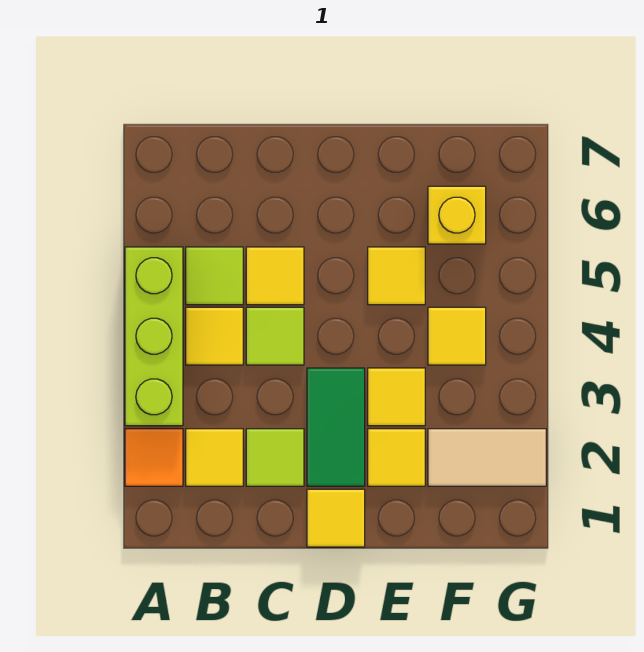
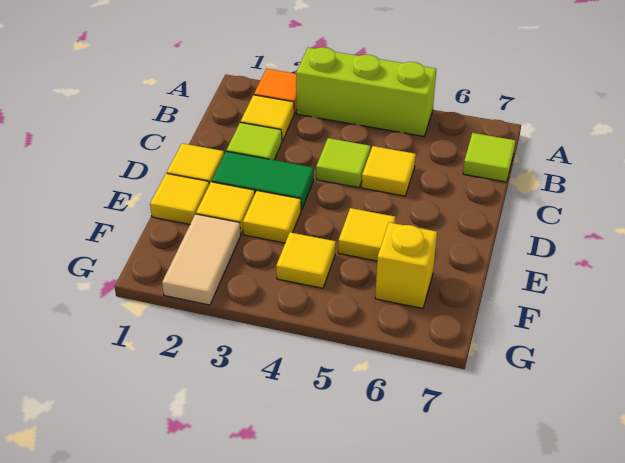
yellow tile B4 level 1 -> yellow tile E1 level 1
lime tile B5 level 1 -> lime tile B7 level 1

